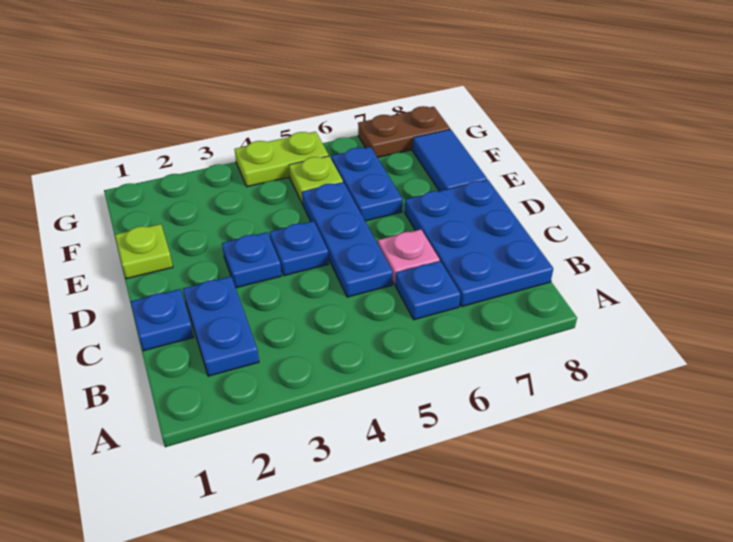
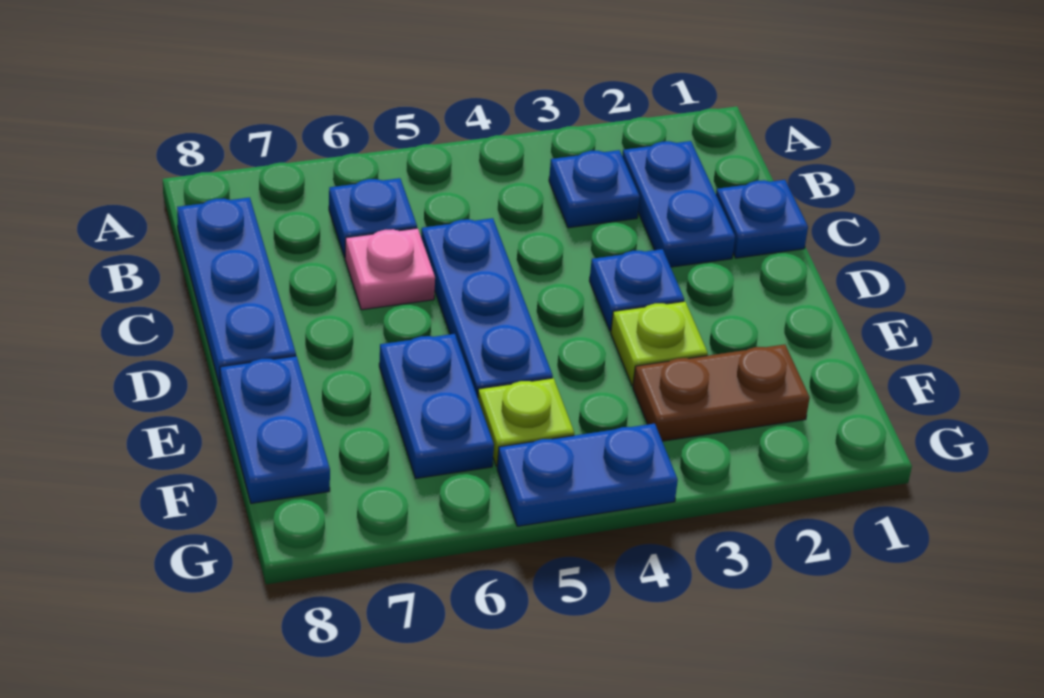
blue plate B7:D8 level 1 -> blue plate B8:D8 level 1
blue plate D4 level 1 -> blue plate B3 level 1
lime plate E1 level 1 -> lime plate E3 level 1
blue tile E8:F8 level 1 -> blue plate E8:F8 level 1
lime plate G4:G5 level 1 -> blue plate G4:G5 level 1
brown plate G7:G8 level 1 -> brown plate F2:F3 level 1

